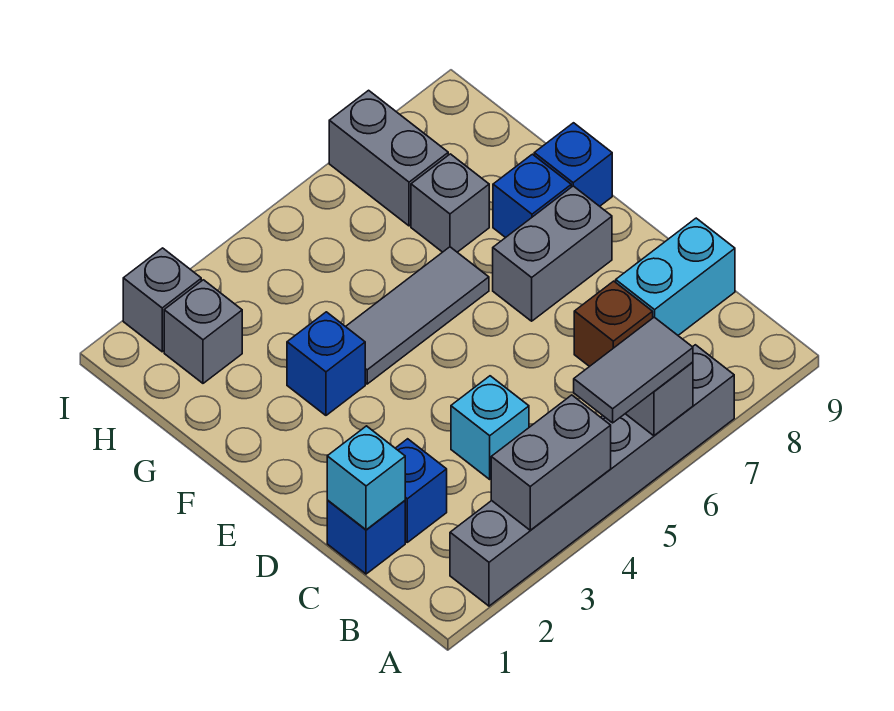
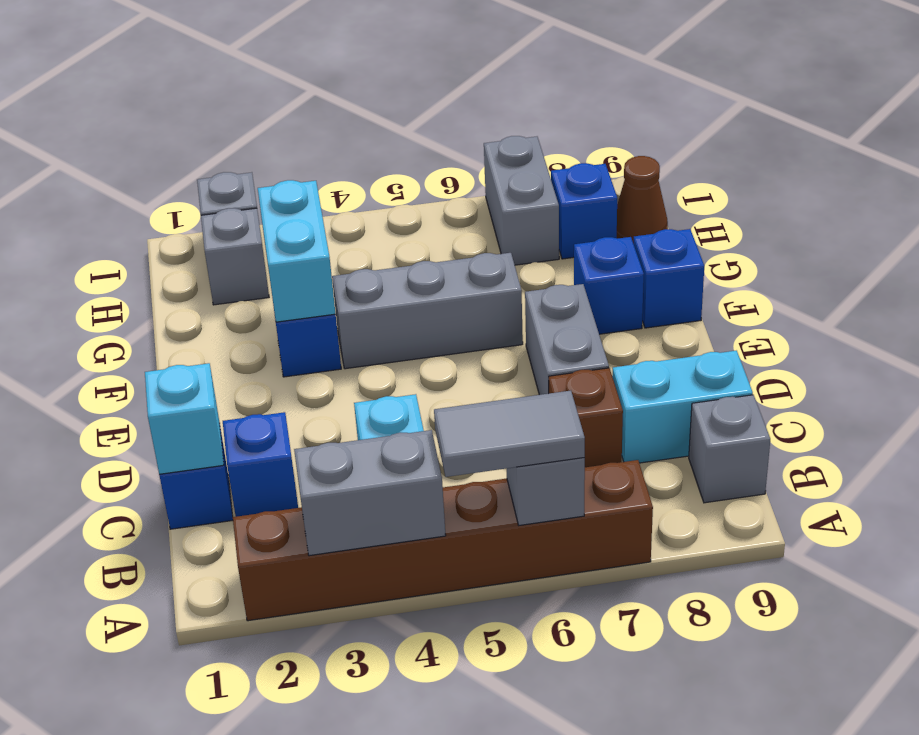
grey brick A2:A7 level 1 -> brown brick A2:A7 level 1
grey brick E7:E8 level 1 -> grey brick D7:E7 level 1
none -> cyan brick F3:G3 level 2
grey tile F4:F6 level 1 -> grey brick F4:F6 level 1
grey brick G7 level 1 -> grey brick B9 level 1
none -> blue brick H8 level 1
none -> brown cone H9 level 1

